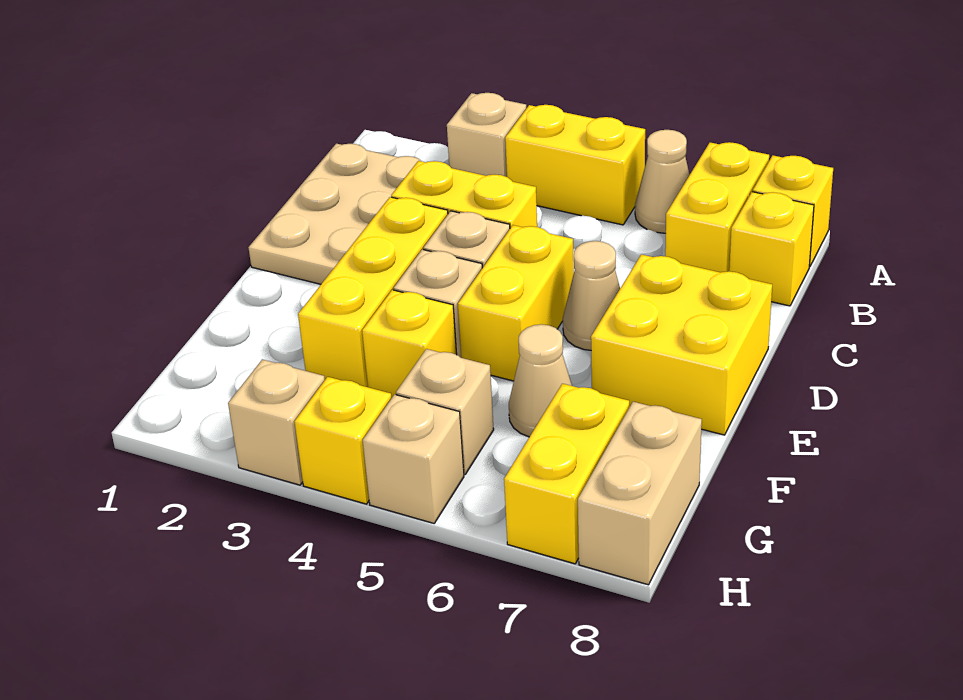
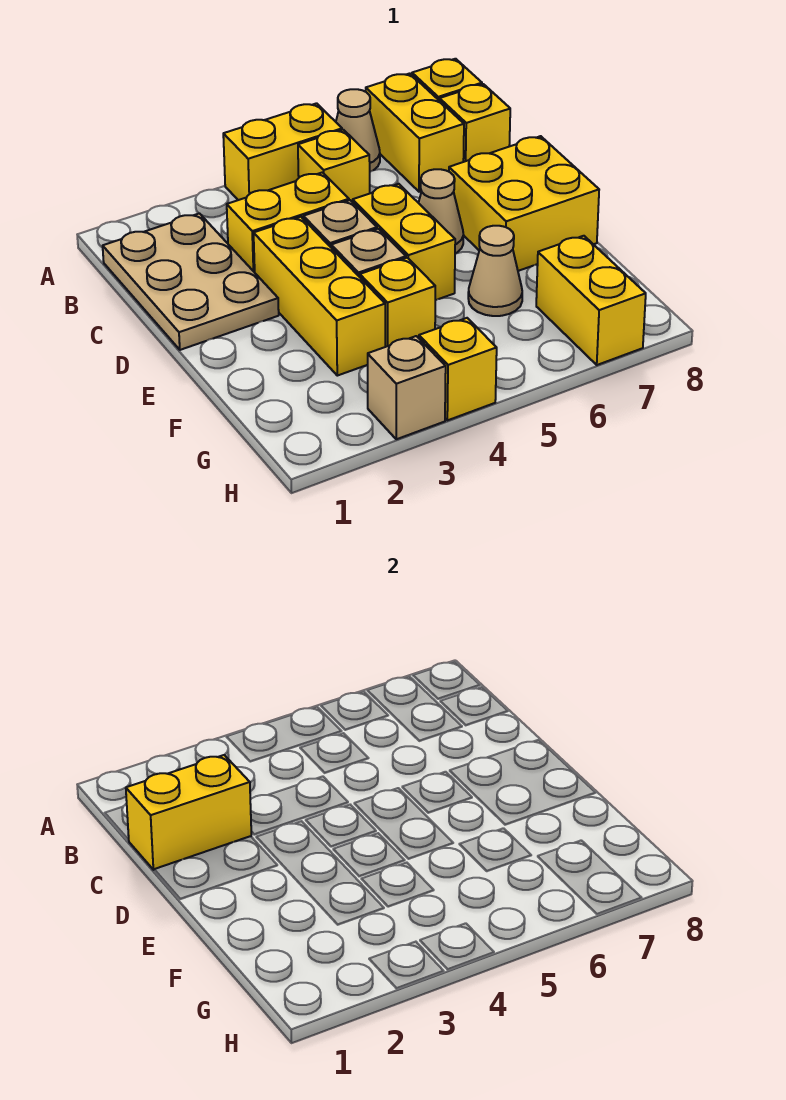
tan brick A3 level 1 -> none
none -> yellow brick B5 level 1
none -> yellow brick C1:C2 level 2
tan brick G5 level 1 -> none
tan brick G8:H8 level 1 -> none
tan brick H5 level 1 -> none

